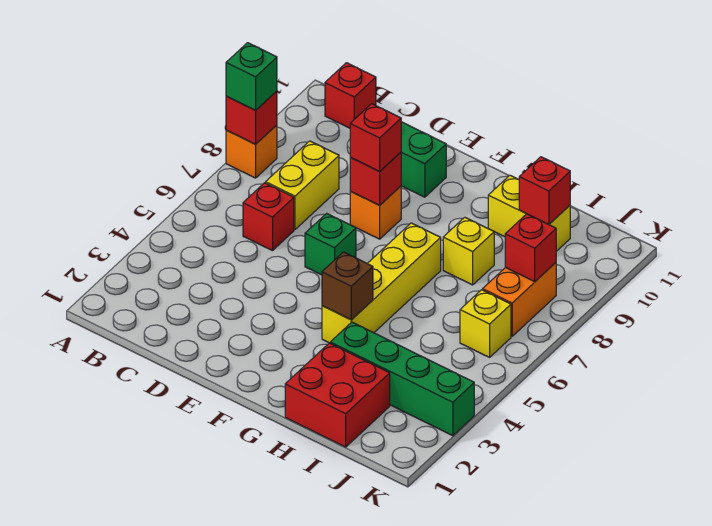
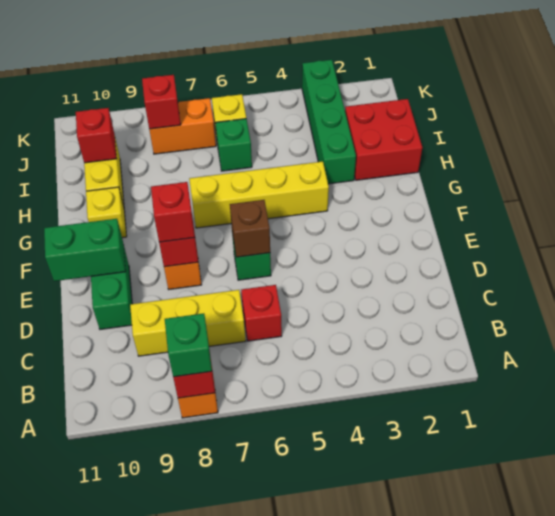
red brick B11 level 1 -> none
yellow brick C7:C8 level 1 -> yellow brick C7:C9 level 1
none -> green brick E10:E11 level 2
brown brick G4 level 2 -> brown brick E6 level 2
yellow brick H8 level 1 -> yellow brick G10 level 1
none -> green brick I6 level 1

